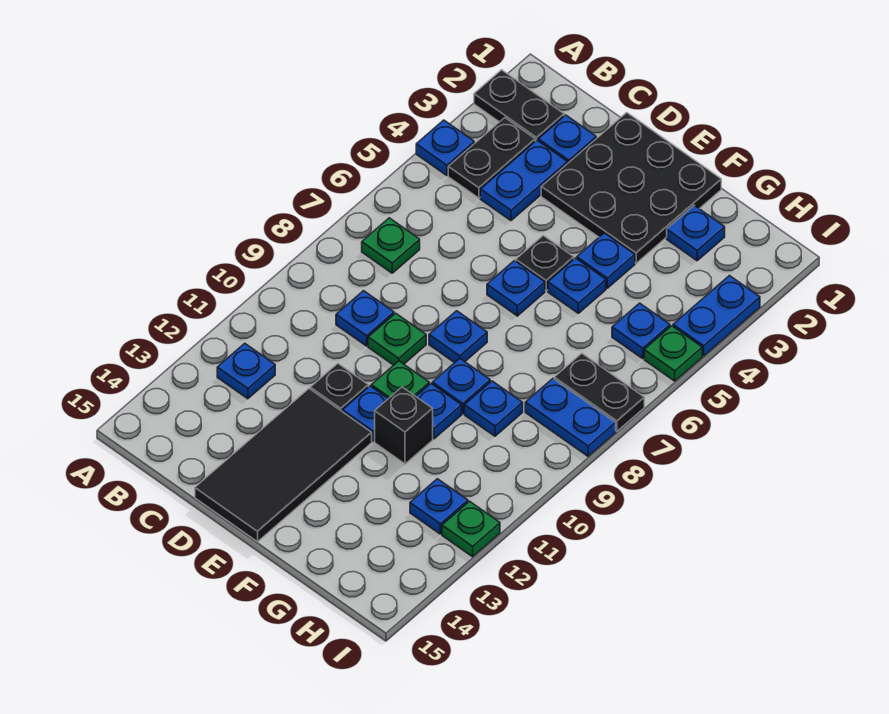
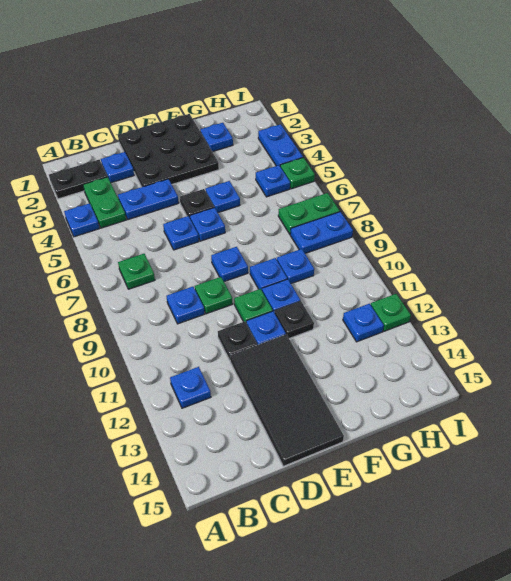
black plate B3:B4 level 1 -> green plate B3:B4 level 1
blue plate C3:C4 level 1 -> blue plate C4:D4 level 1
blue plate F4 level 1 -> blue plate D6 level 1
black brick F11 level 1 -> black plate F11 level 1
black plate H7:I7 level 1 -> green plate H7:I7 level 1

